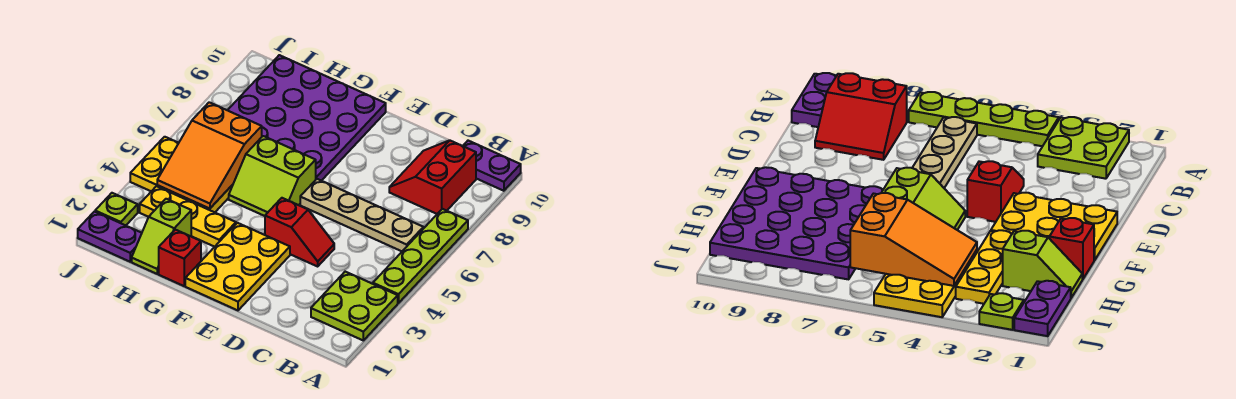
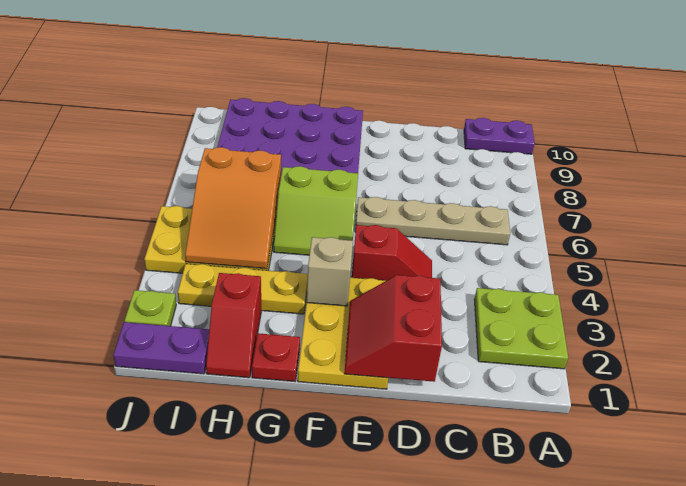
lime plate A4:A7 level 1 -> none
red slope B8:C9 level 1 top B -> red slope D1:E2 level 2 top D
none -> tan brick F3 level 2
red brick G1 level 1 -> red plate G1 level 1
lime slope H1:H2 level 1 top 2 -> red slope H1:H2 level 1 top 2

